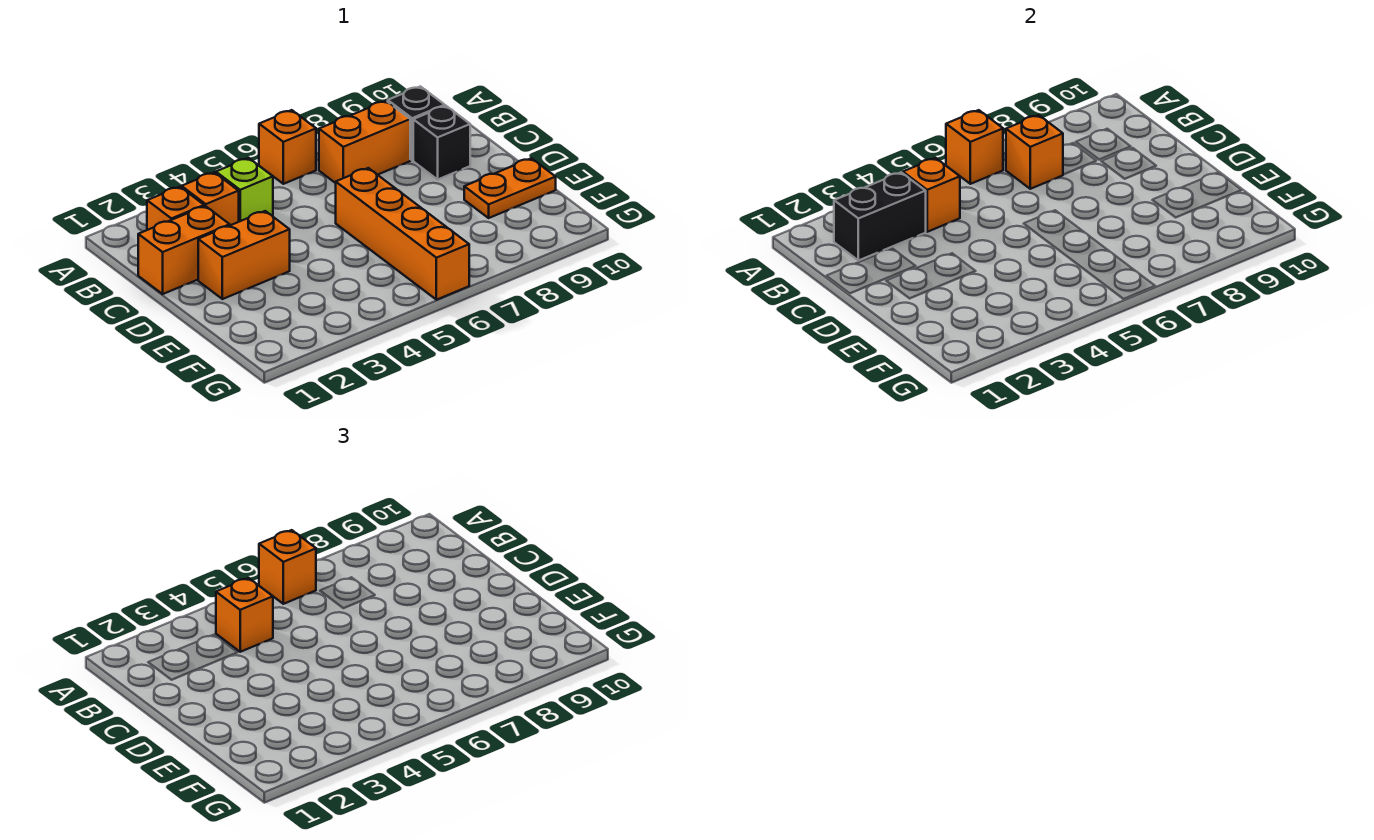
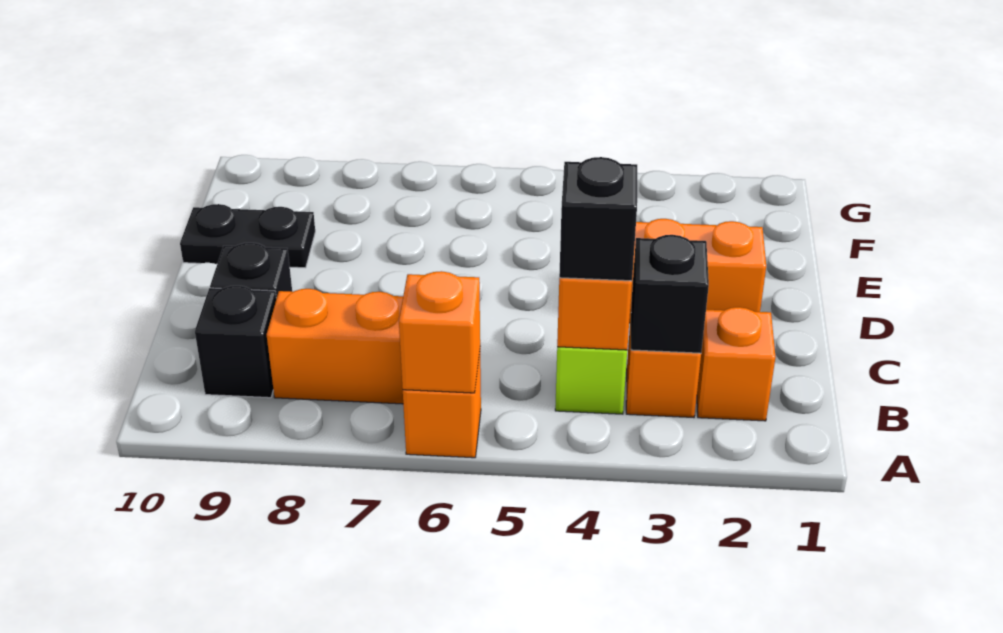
orange brick A6 level 3 -> none
black brick B2:B3 level 2 -> black brick B3 level 2
orange brick B4 level 3 -> black brick B4 level 3
orange brick B7 level 2 -> none
orange brick C1:C2 level 1 -> none
orange brick D6:G6 level 1 -> none
orange plate E9:E10 level 1 -> black plate E9:E10 level 1

